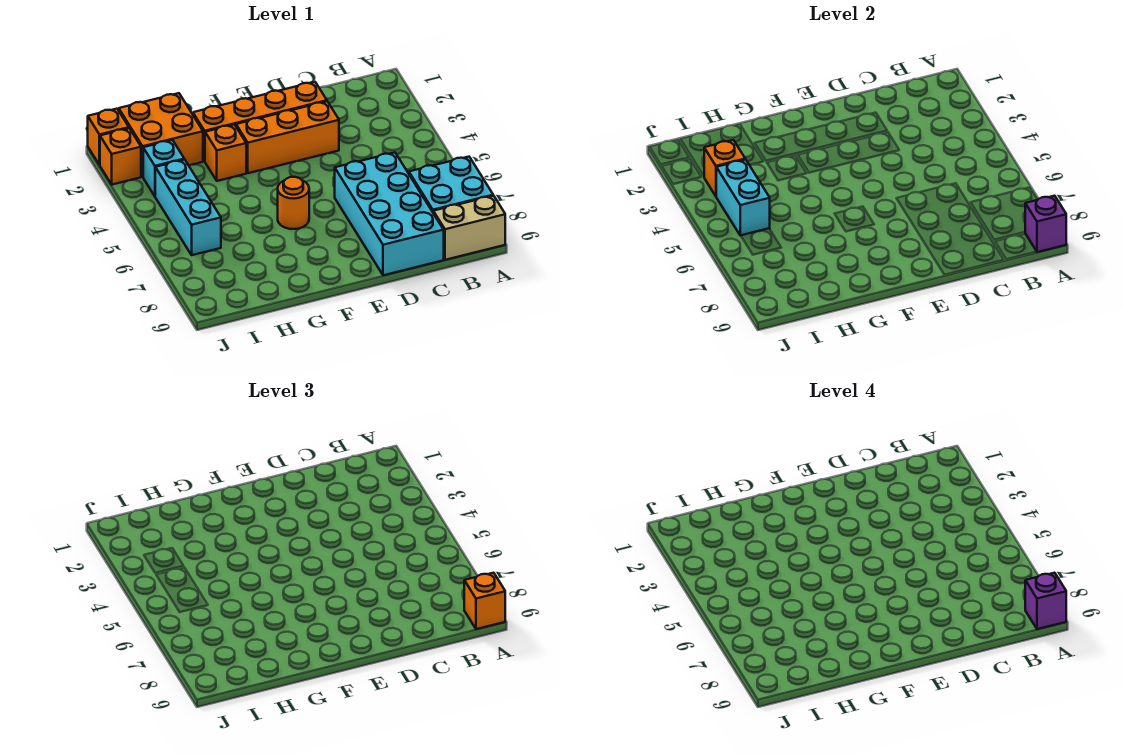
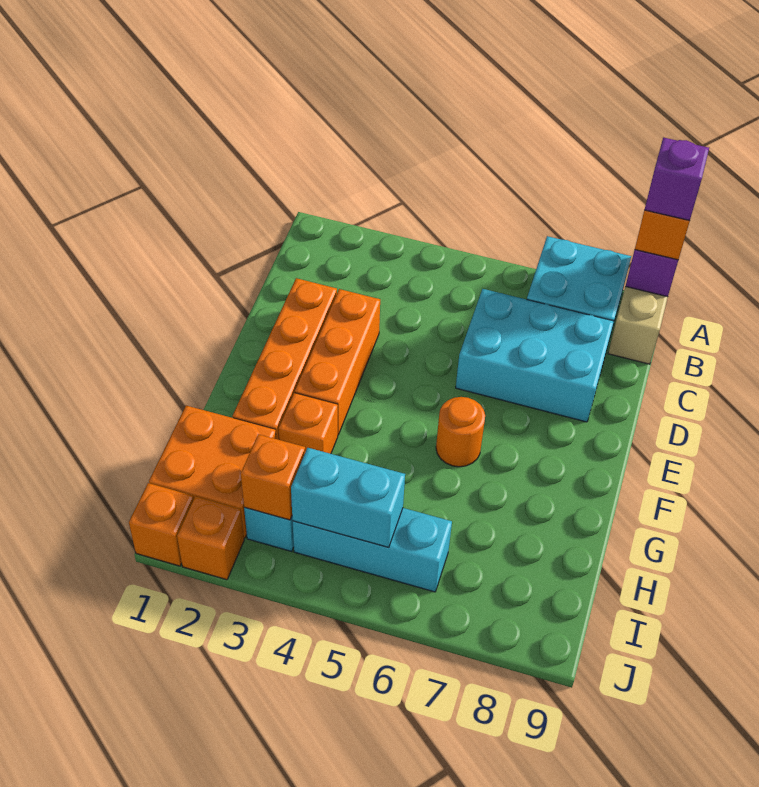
cyan brick C6:D9 level 1 -> cyan brick C6:D8 level 1

